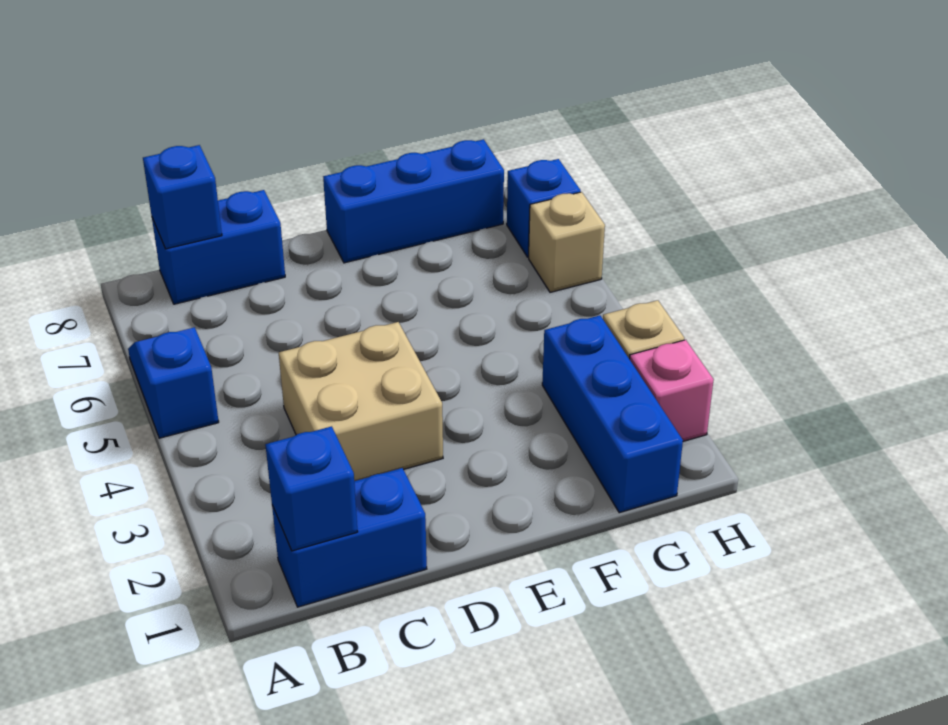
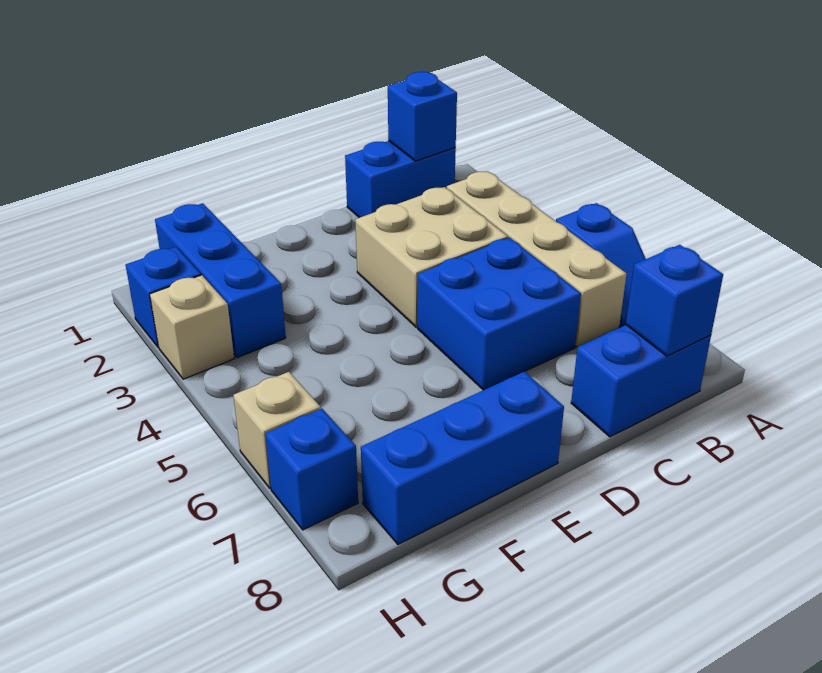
none -> tan brick B3:B6 level 1
none -> blue brick C5:D6 level 1
pink brick H2 level 1 -> blue brick H2 level 1

